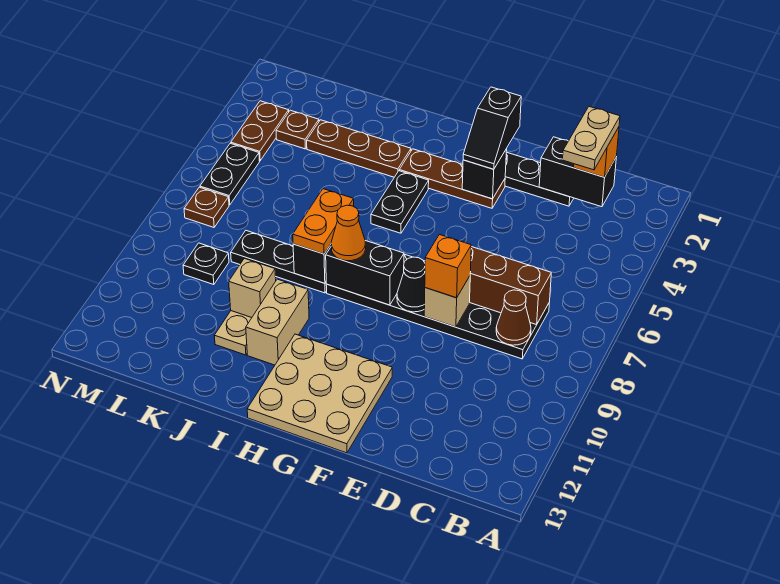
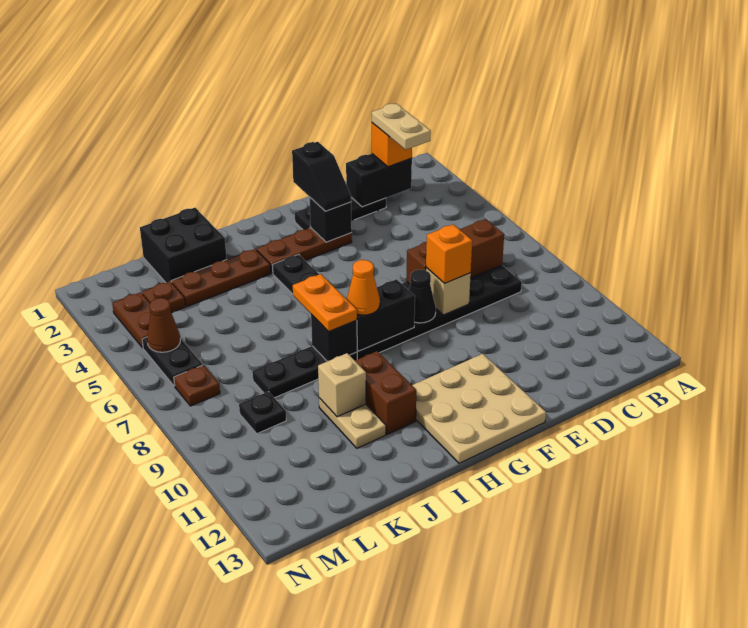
brown cone C8 level 2 -> brown cone M5 level 2
tan brick I10:I11 level 1 -> brown brick I10:I11 level 1
none -> black brick J1:K2 level 1

